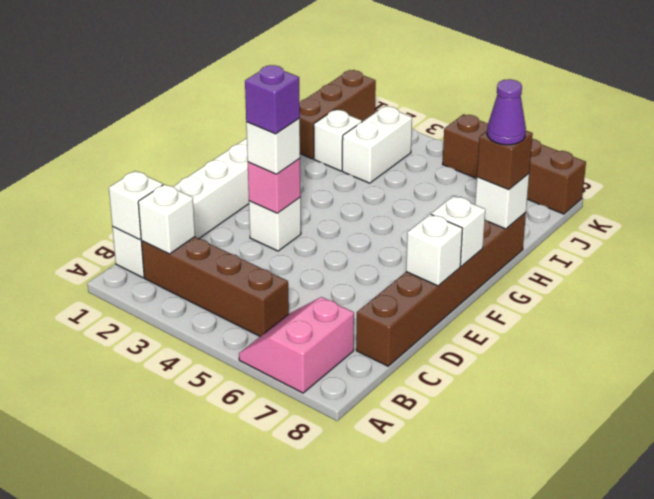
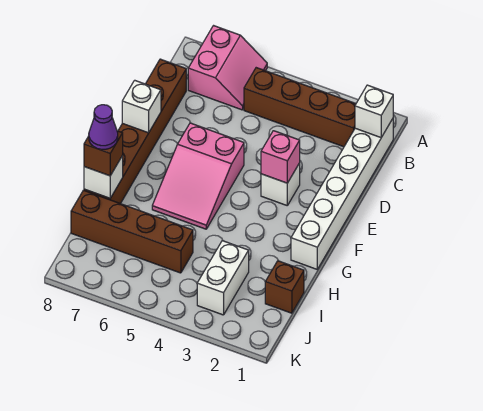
white brick B2 level 2 -> none
white brick E3 level 3 -> none
purple brick E3 level 4 -> none
none -> pink slope E5:G6 level 1 top E
white brick F8 level 2 -> none
brown brick I1:K1 level 1 -> brown brick I1 level 1
white brick I2 level 1 -> none
brown brick K5:K8 level 1 -> brown brick I5:I8 level 1

